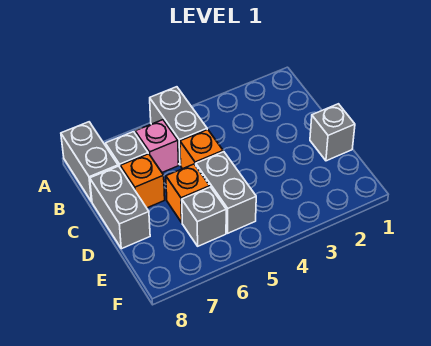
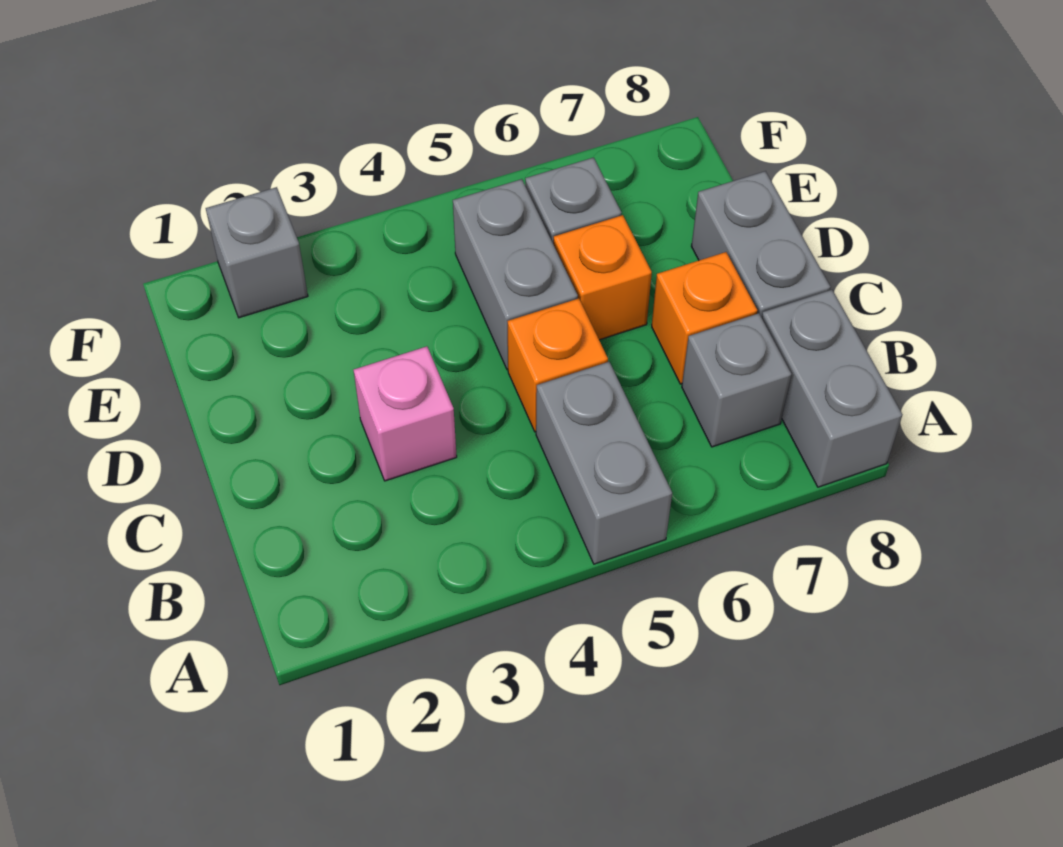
pink brick B6 level 1 -> pink brick C3 level 1
grey brick D1 level 1 -> grey brick F2 level 1

